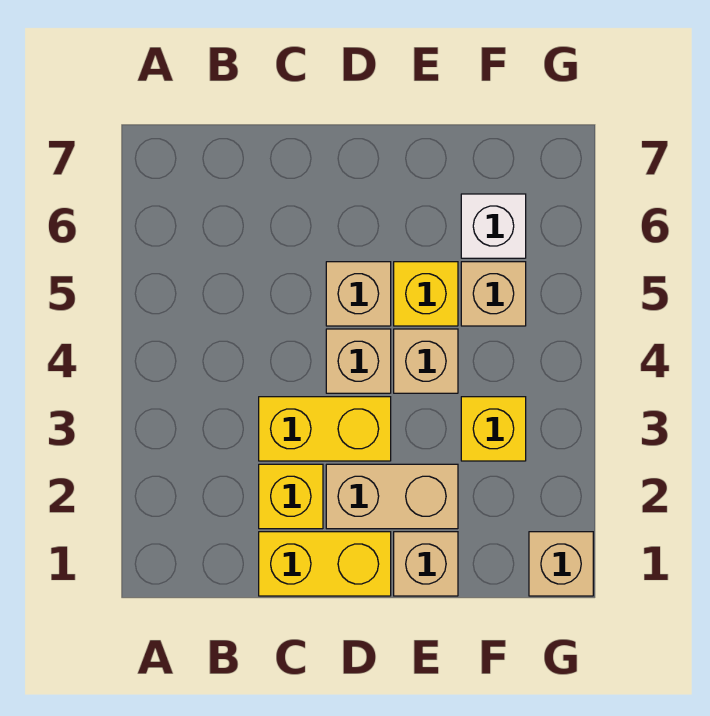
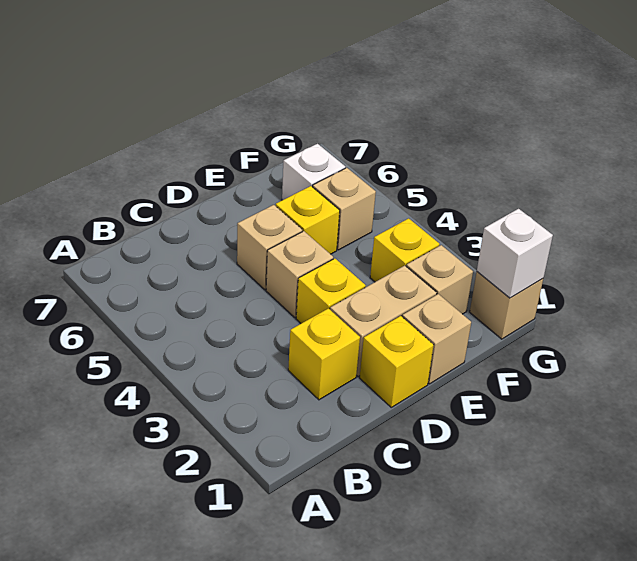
yellow brick C1:D1 level 1 -> yellow brick D1 level 1
yellow brick C3:D3 level 1 -> yellow brick D3 level 1
tan brick E4 level 1 -> tan brick F2 level 1
none -> white brick G1 level 2

